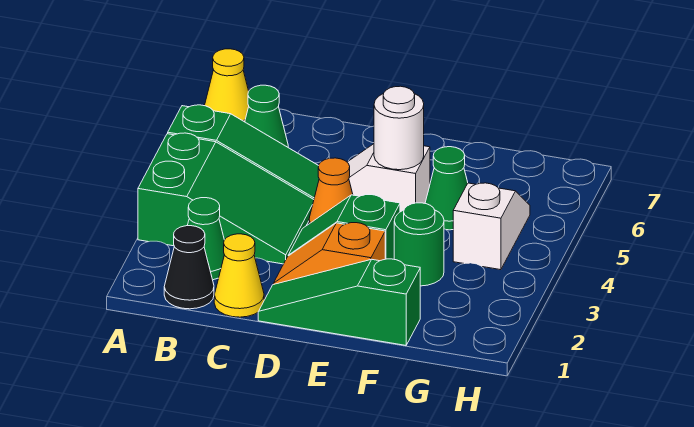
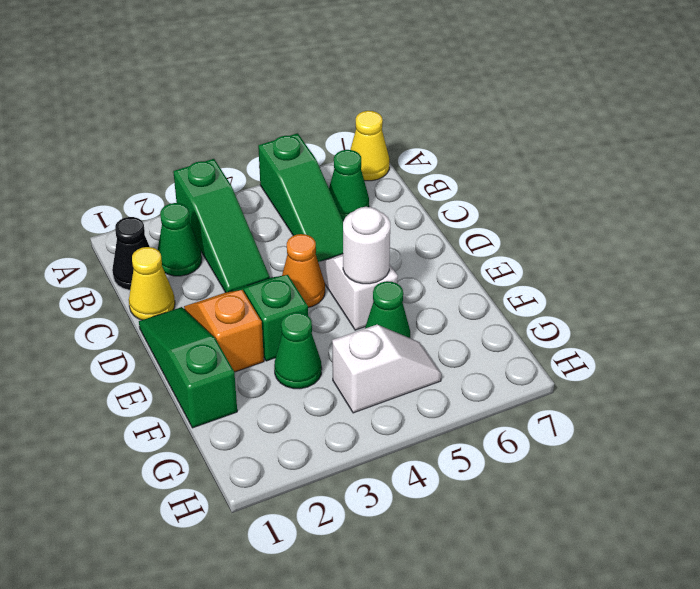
green slope A3:C4 level 1 top A -> green slope A3:C3 level 1 top A
green round brick F3 level 1 -> green cone F3 level 1

